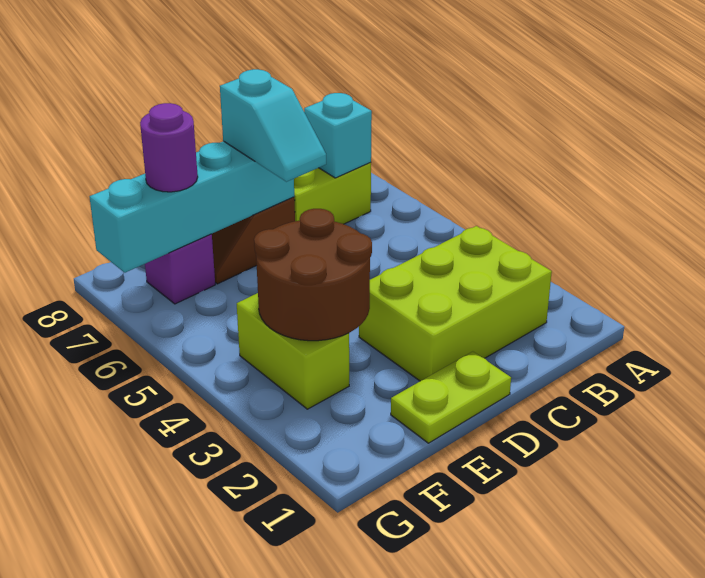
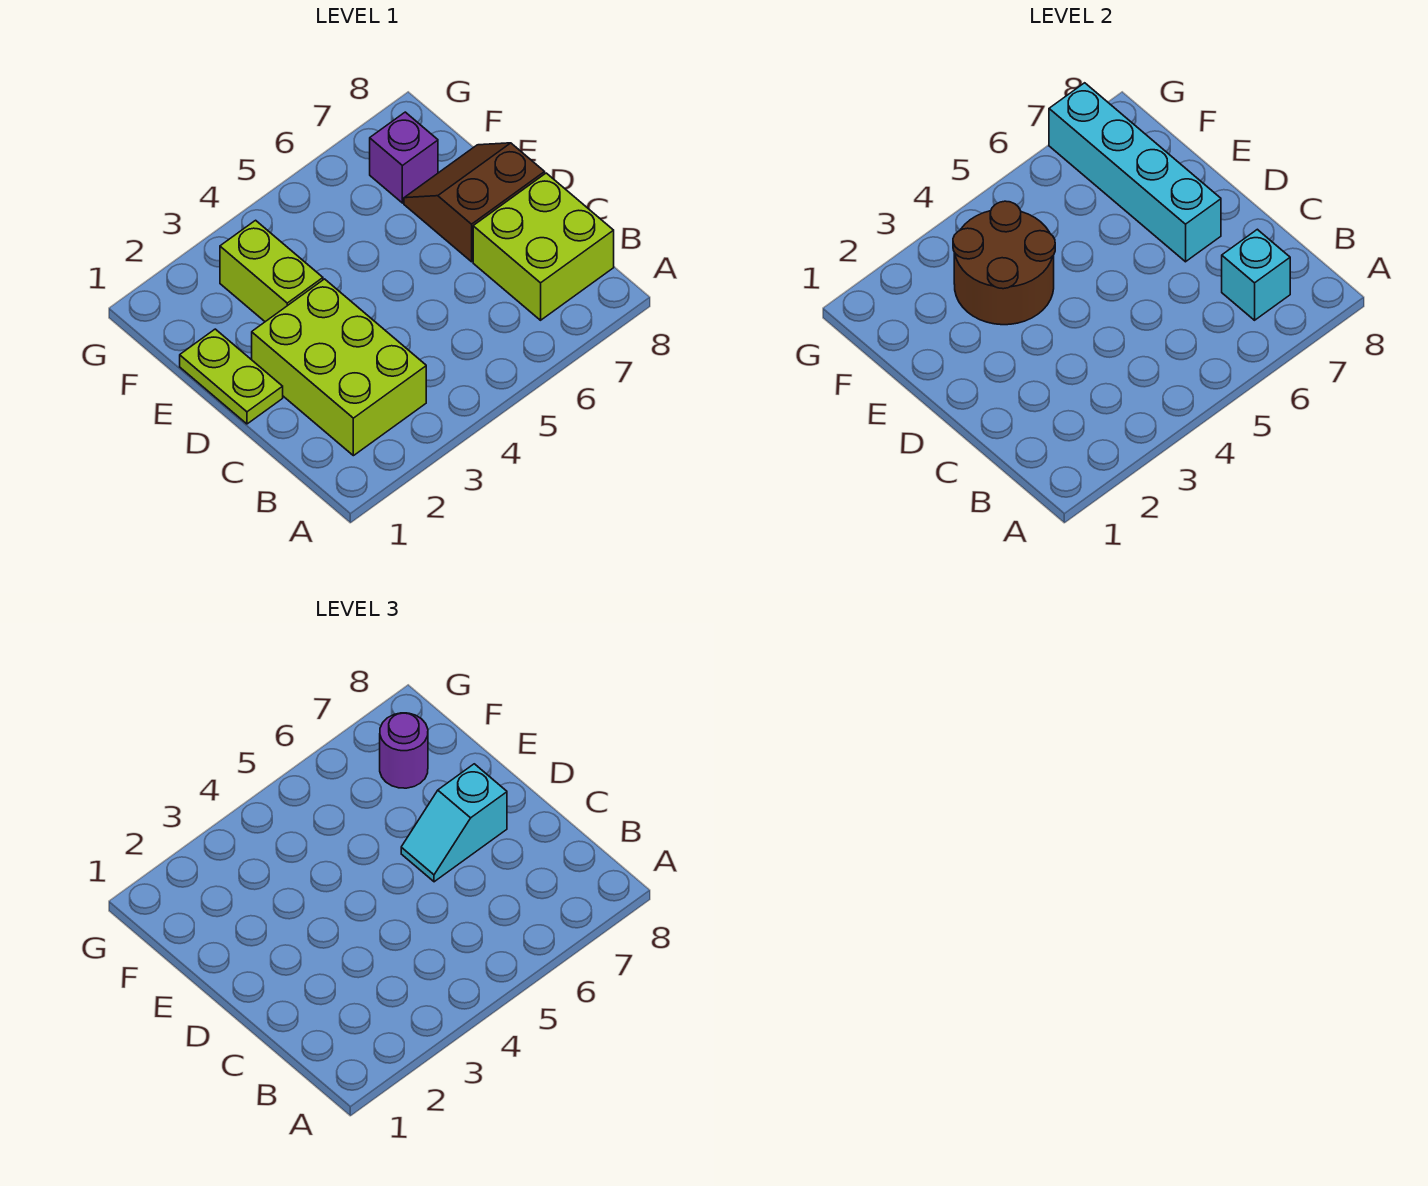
lime brick F3:F4 level 1 -> lime brick E3:F3 level 1

